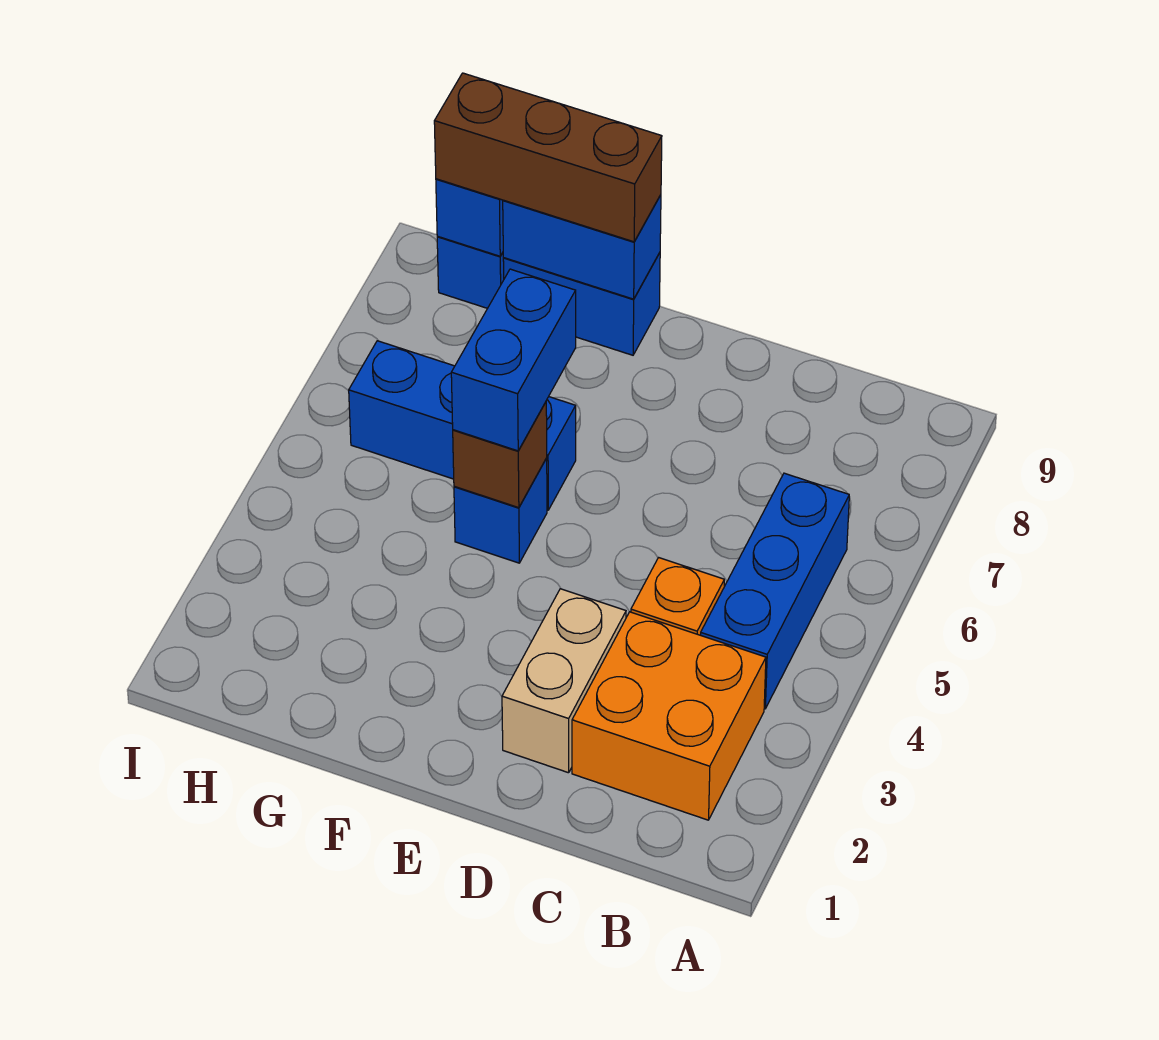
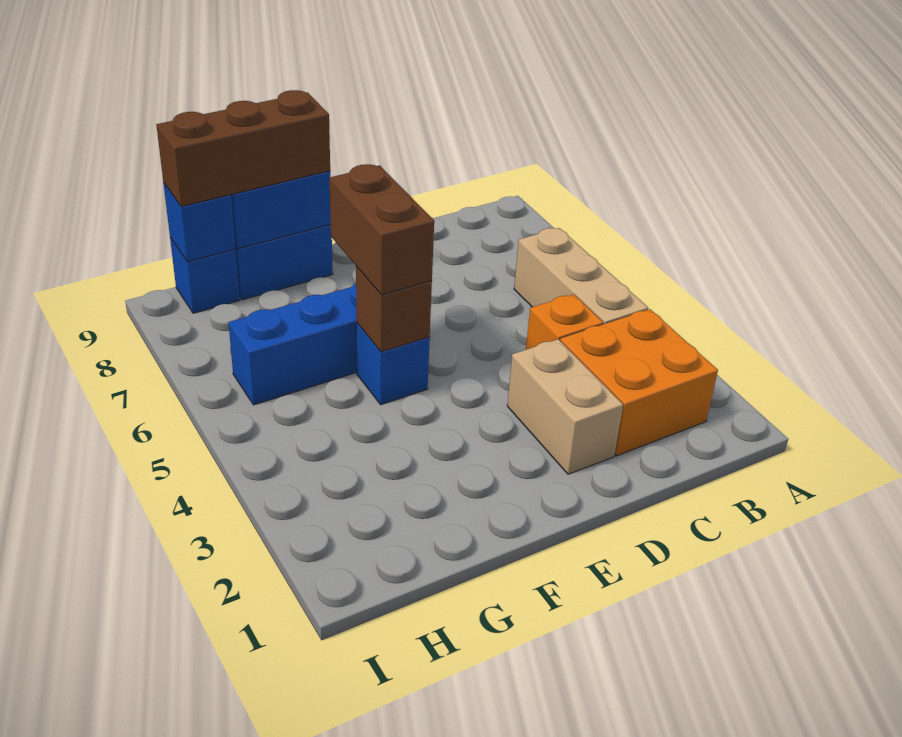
blue brick B4:B6 level 1 -> tan brick B4:B6 level 1
blue brick F5:F6 level 3 -> brown brick F5:F6 level 3

